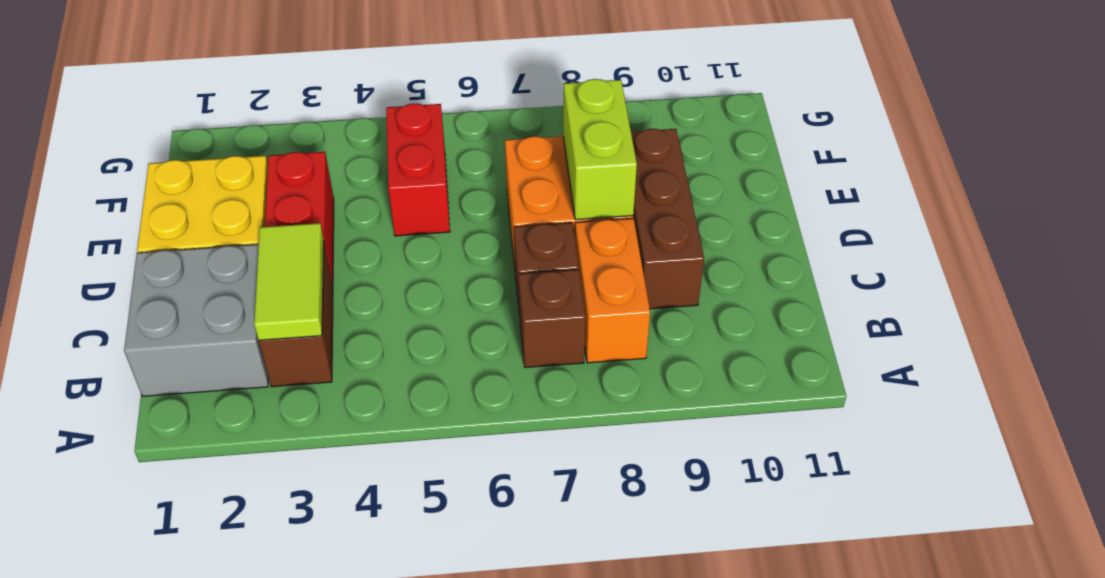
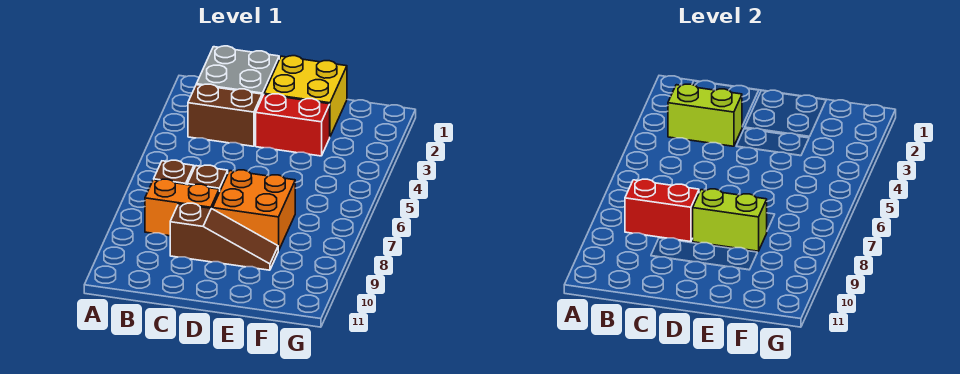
lime tile B3:C3 level 2 -> lime brick B3:C3 level 2
brown brick C9:E9 level 1 -> brown slope C9:E9 level 1 top C
red brick E5:F5 level 1 -> red brick B8:C8 level 2

